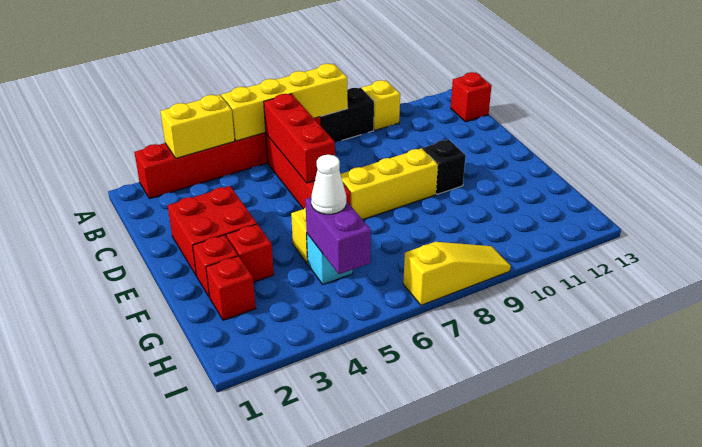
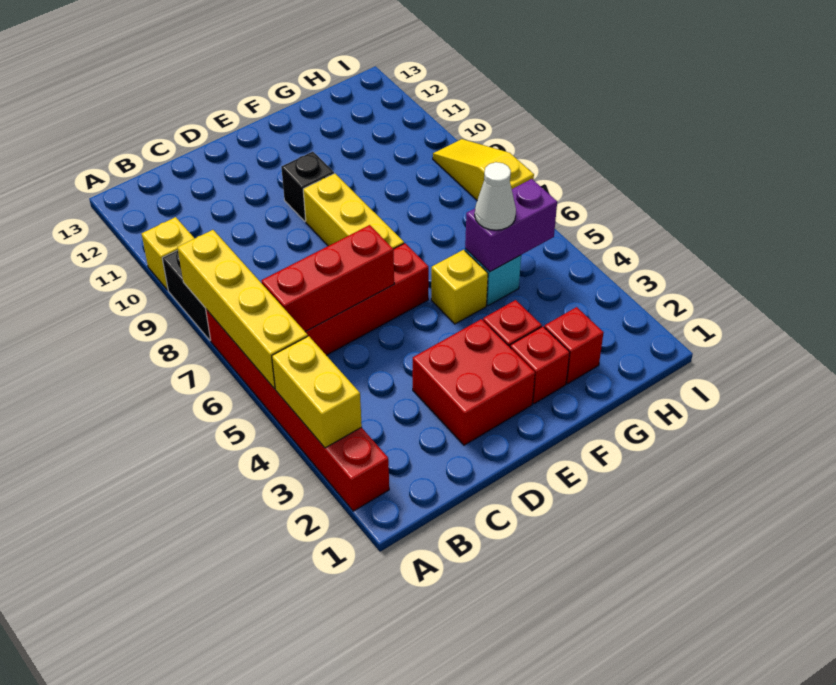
red brick B13 level 1 -> none

